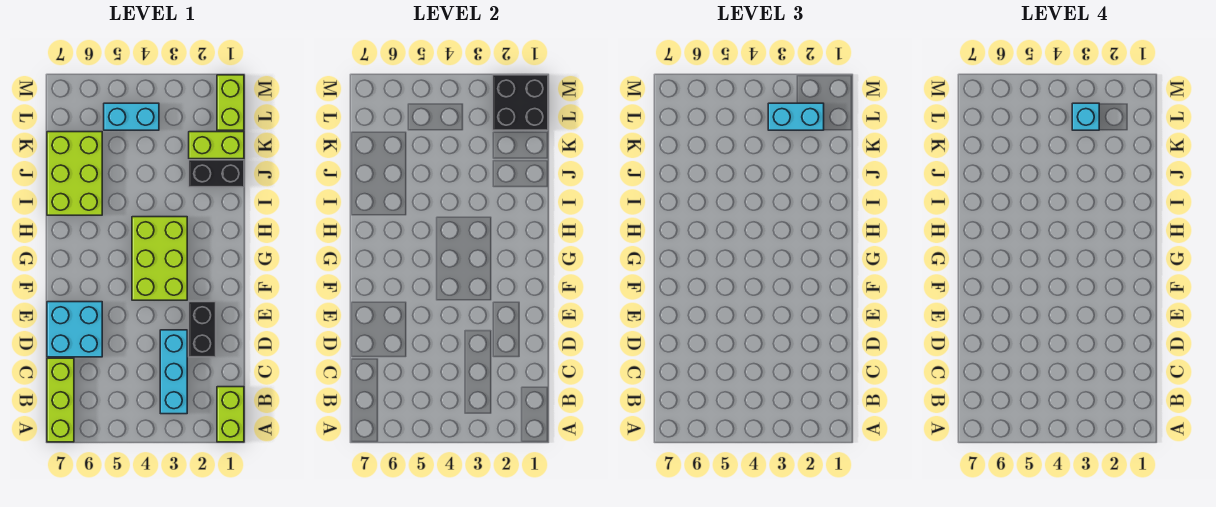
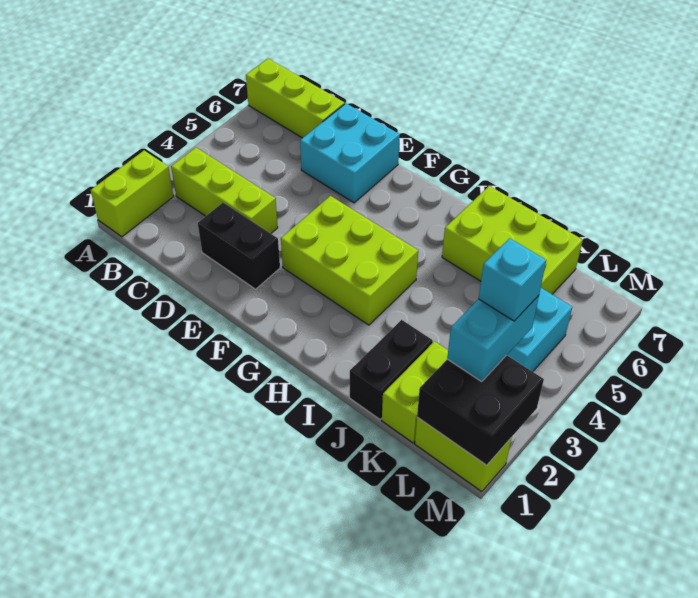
lime brick A1:B1 level 1 -> lime brick A1:A2 level 1
cyan brick B3:D3 level 1 -> lime brick B3:D3 level 1

